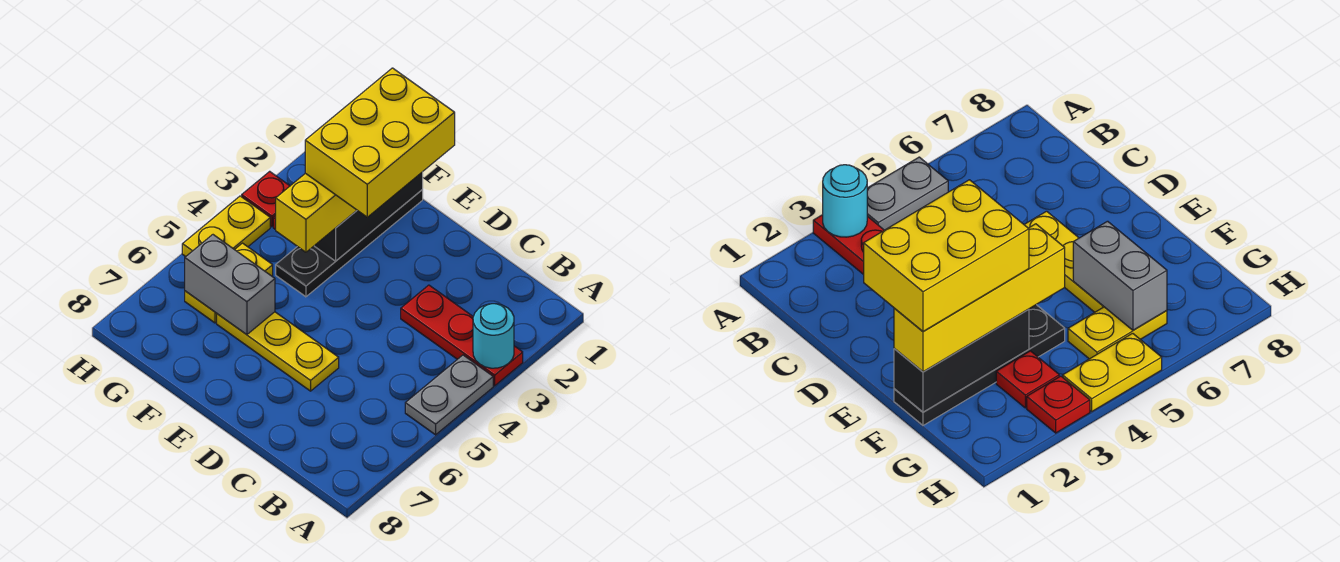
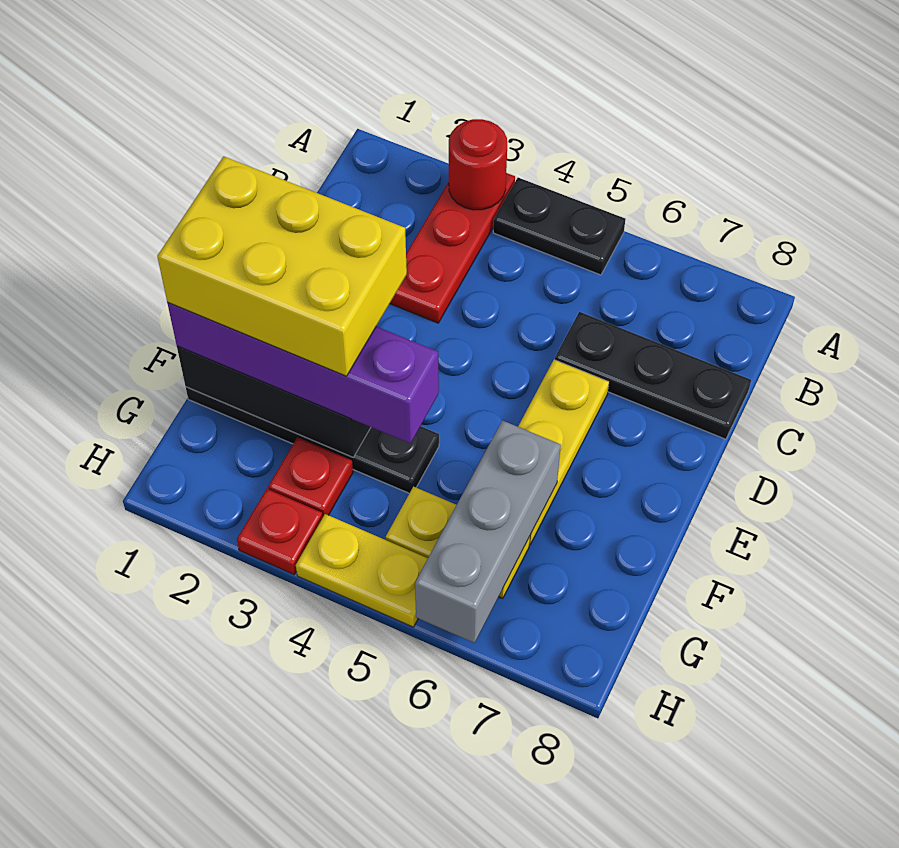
cyan round brick A3 level 2 -> red round brick A3 level 2
grey plate A4:A5 level 1 -> black plate A4:A5 level 1
none -> black plate C6:C8 level 1
yellow brick F1:F4 level 3 -> purple brick F1:F4 level 3
grey brick F6:G6 level 2 -> grey brick F6:H6 level 2

